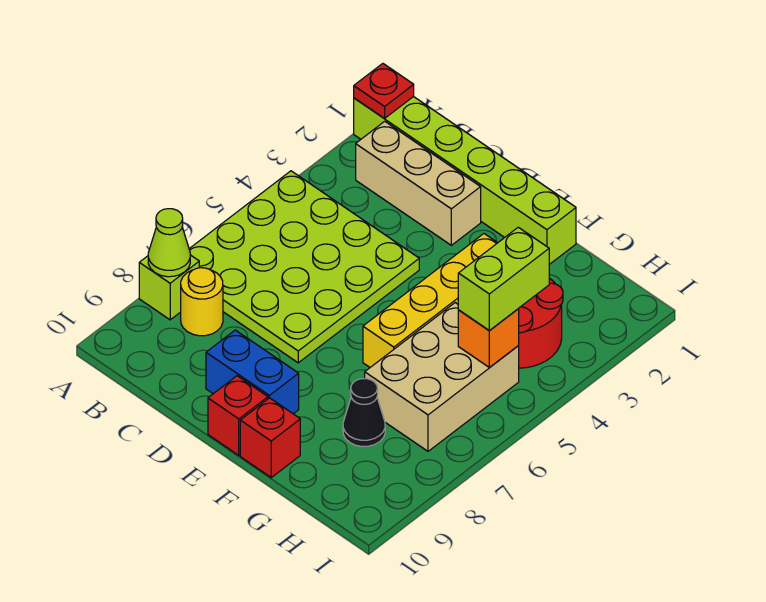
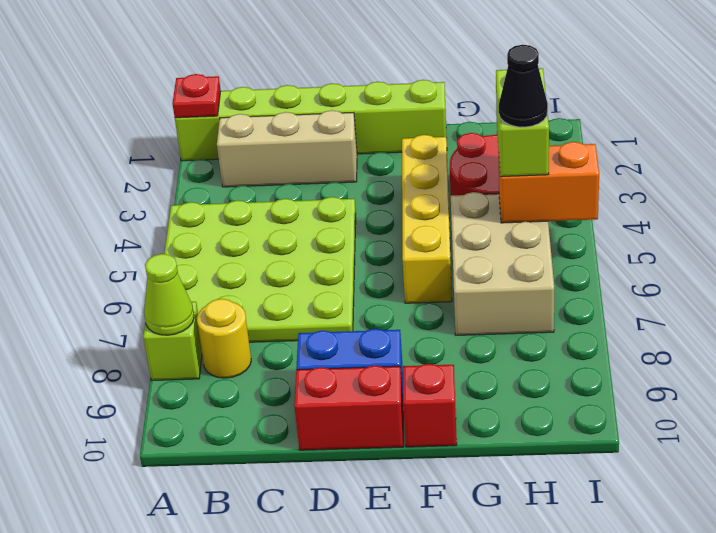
red brick E10 level 1 -> red brick D10:E10 level 1
black cone G8 level 1 -> black cone H5 level 4
orange brick H5 level 2 -> orange brick H5:I5 level 2

